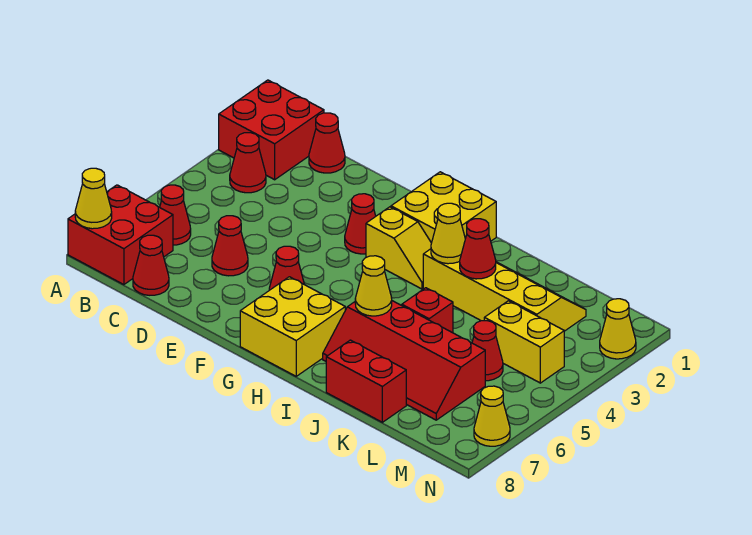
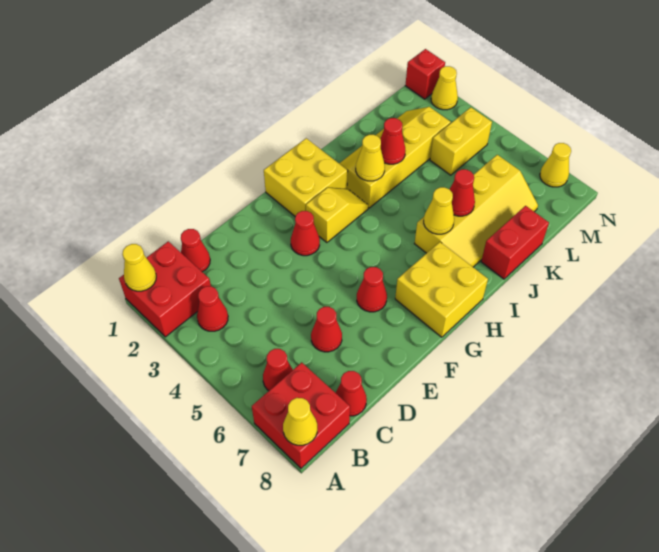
none -> yellow cone A1 level 2
red slope I6:L7 level 1 top 6 -> yellow slope I6:L7 level 1 top 6
red brick J5 level 1 -> red brick N1 level 1
red cone L5 level 1 -> red cone J6 level 2

